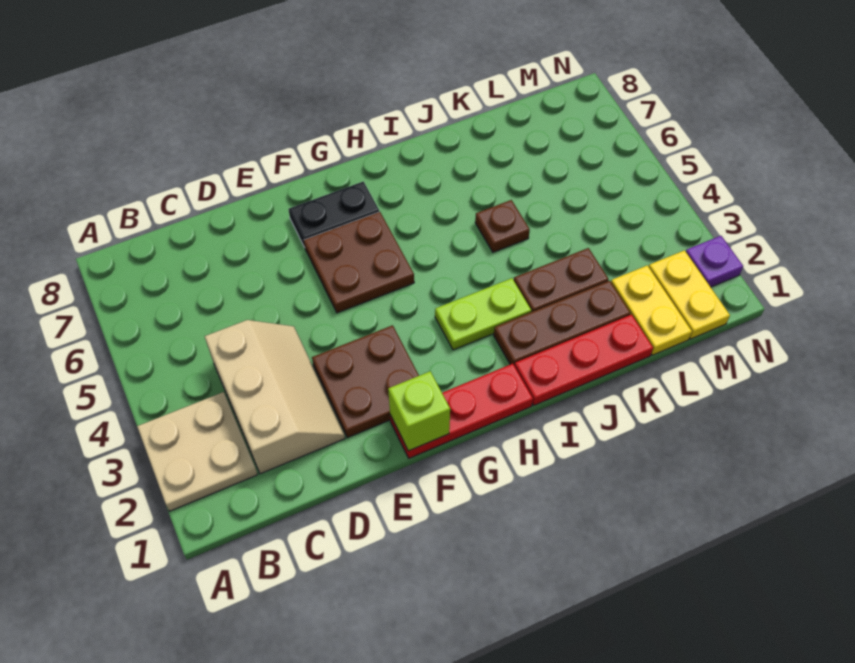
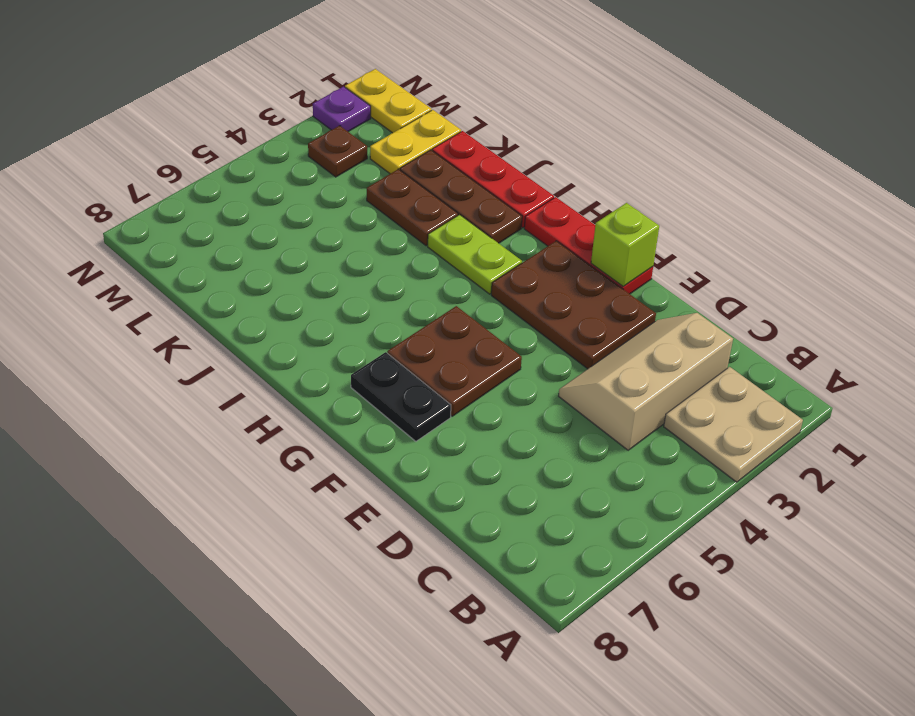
brown plate E2:F3 level 1 -> brown plate E2:G3 level 1
brown plate J5 level 1 -> brown plate M3 level 1
yellow plate M1:M2 level 1 -> yellow plate M1:N1 level 1

